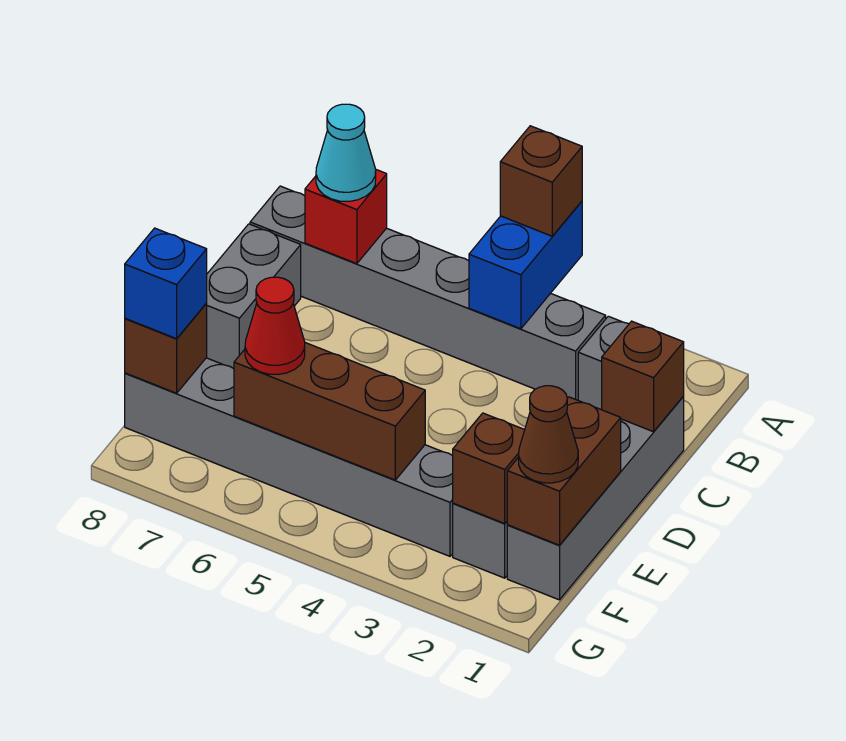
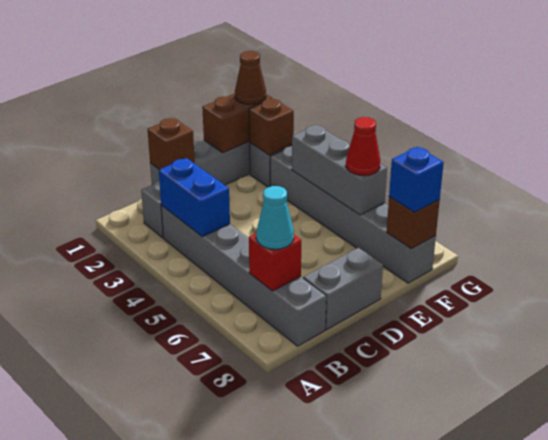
blue brick A4:B4 level 2 -> blue brick B3:B4 level 2
brown brick A4 level 3 -> none
brown brick F4:F6 level 2 -> grey brick F4:F6 level 2

